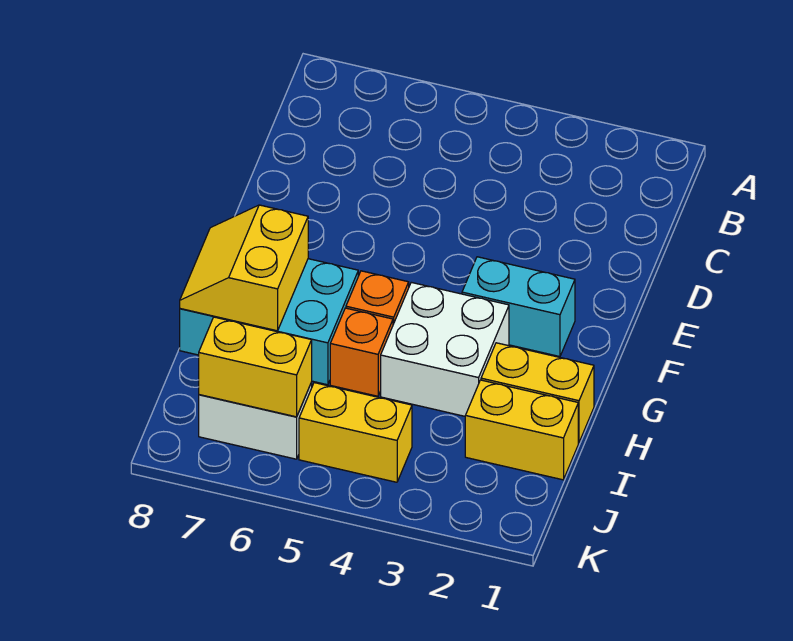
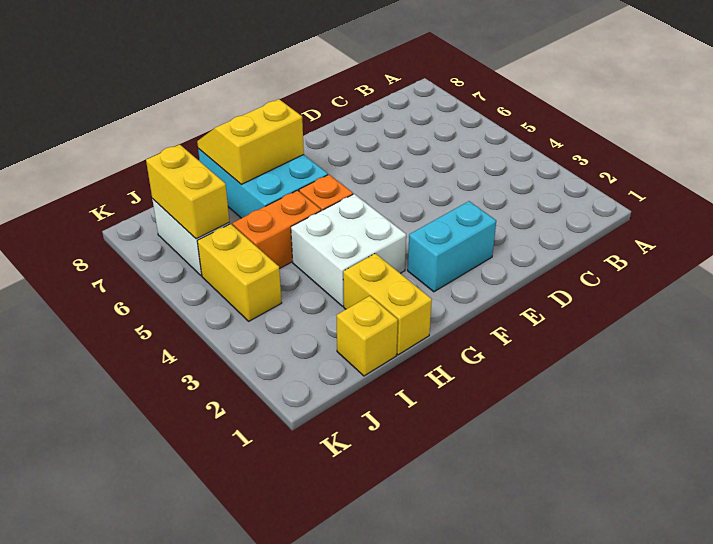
cyan brick F2:F3 level 1 -> cyan brick E2:F2 level 1
orange brick H5 level 1 -> orange brick H5:I5 level 1
yellow brick I1:I2 level 1 -> yellow brick I1 level 1

